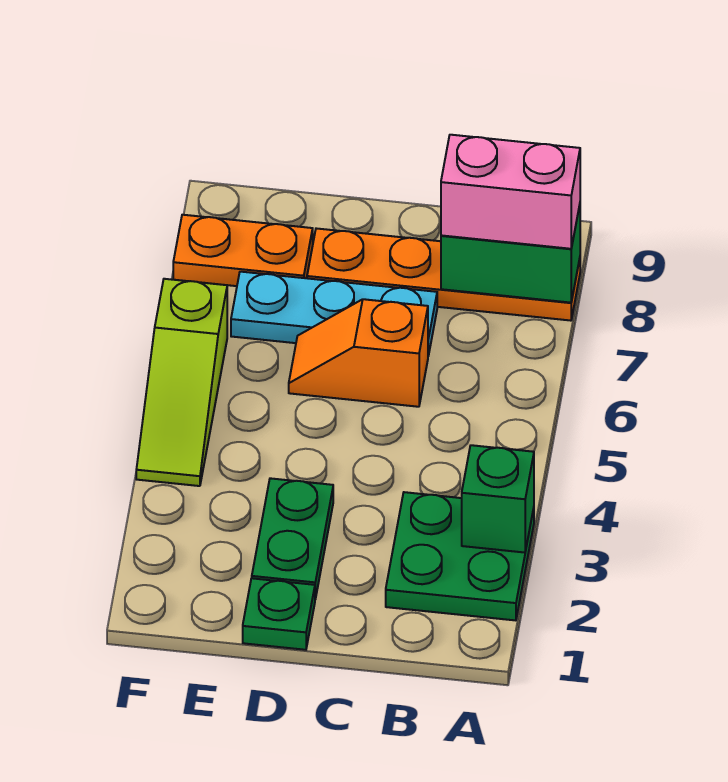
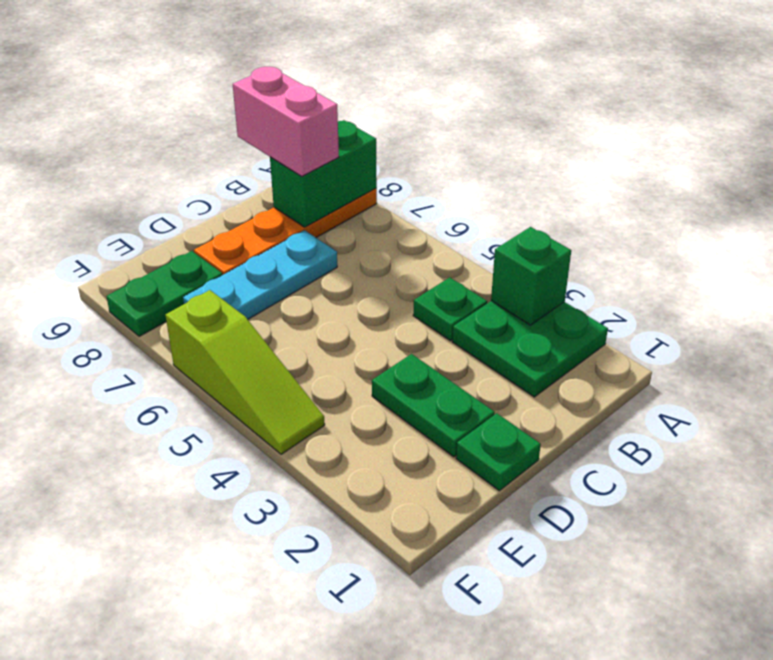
pink brick A8:B8 level 3 -> pink brick B8:B9 level 3
none -> green plate B4 level 1
orange slope C6:D6 level 1 top C -> none
orange plate E8:F8 level 1 -> green plate E8:F8 level 1

